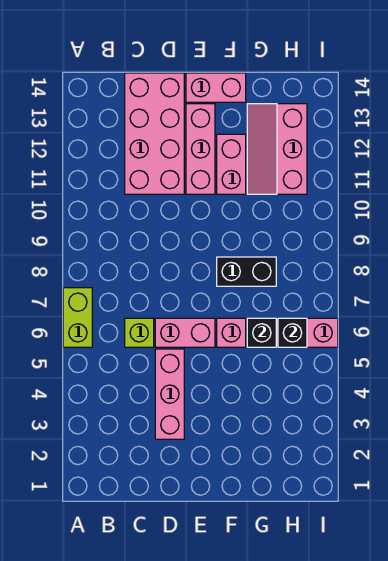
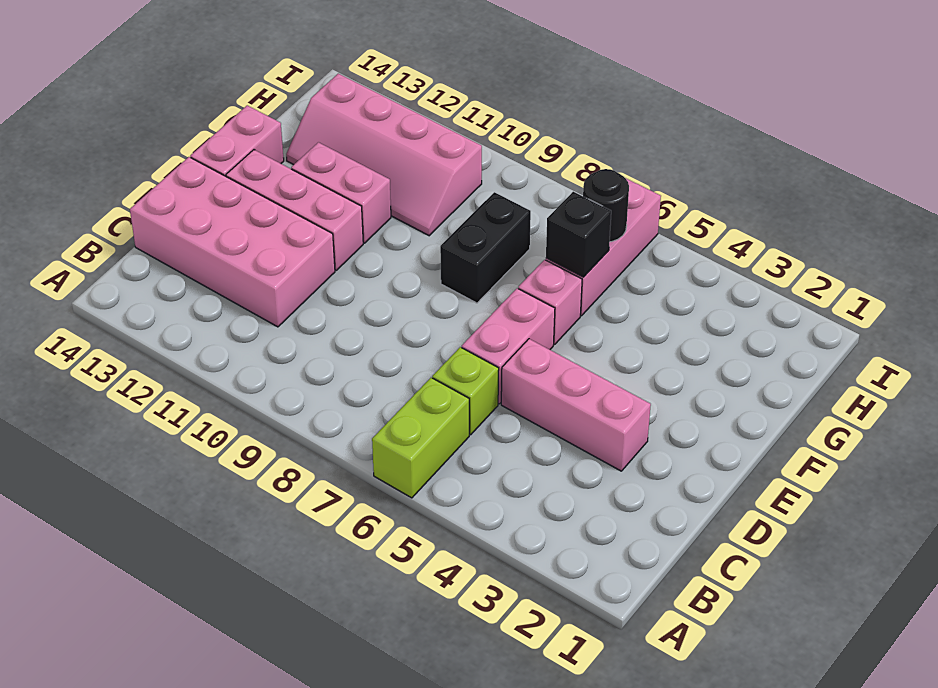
lime brick A6:A7 level 1 -> lime brick A6:B6 level 1
pink slope G11:H13 level 1 top H -> pink slope G10:H13 level 1 top H
black brick H6 level 2 -> black round brick H6 level 2

